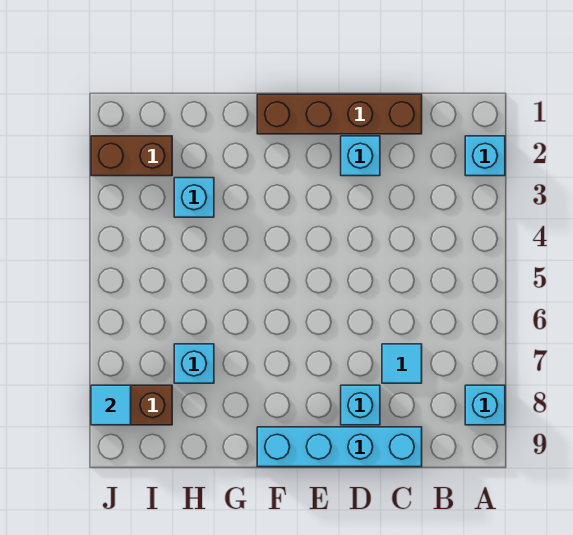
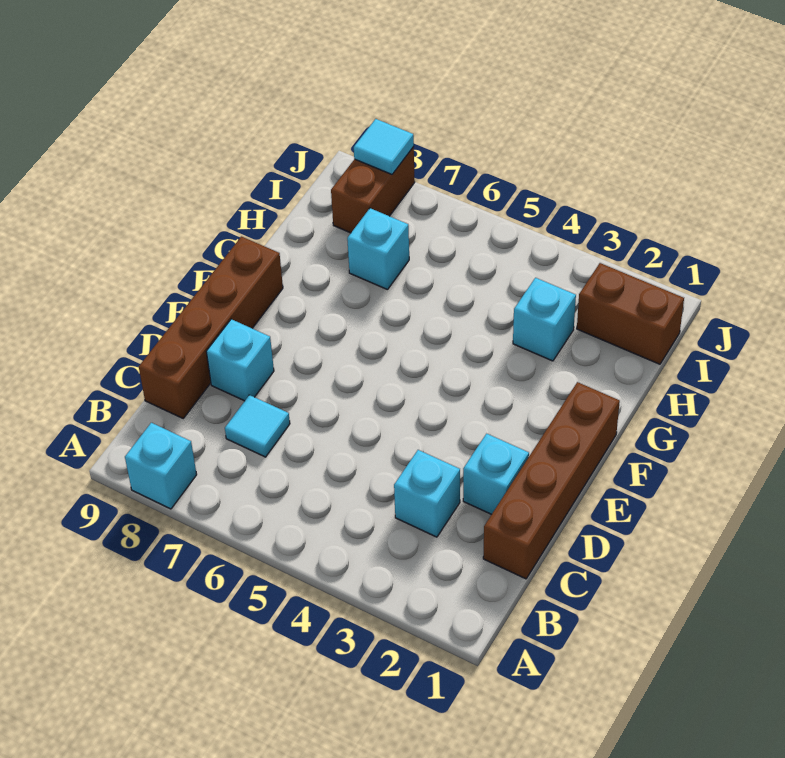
cyan brick A2 level 1 -> cyan brick C3 level 1
cyan brick C9:F9 level 1 -> brown brick C9:F9 level 1
brown brick I2:J2 level 1 -> brown brick I1:I2 level 1

